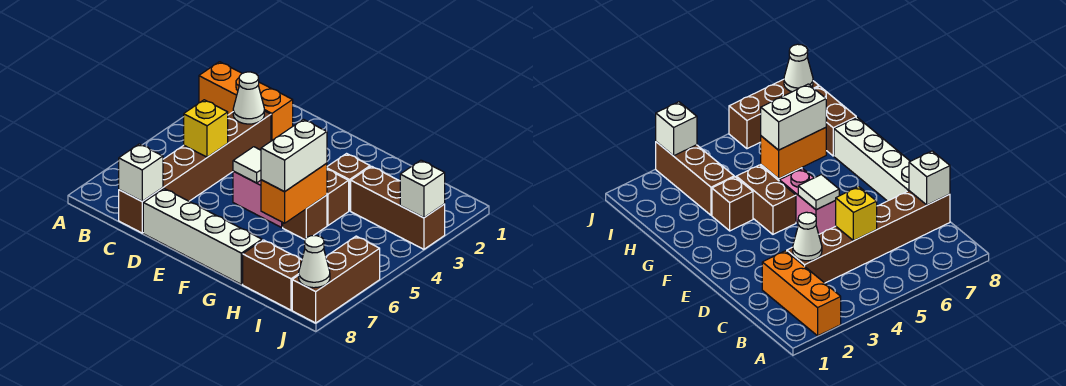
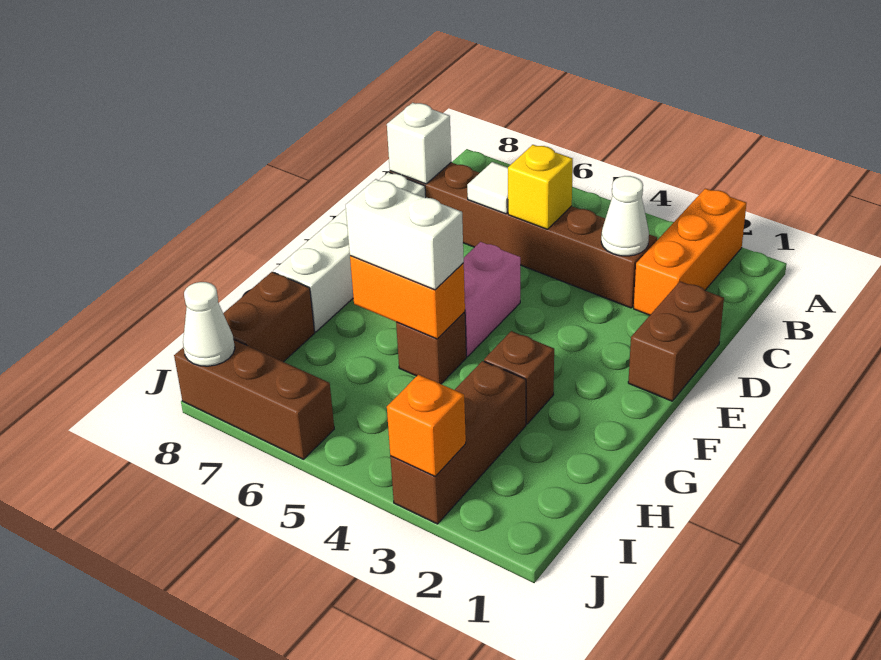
white tile E5 level 2 -> white tile C6 level 2
brown brick F4:G4 level 1 -> brown brick D1:E1 level 1
white brick J3 level 2 -> orange brick J3 level 2

